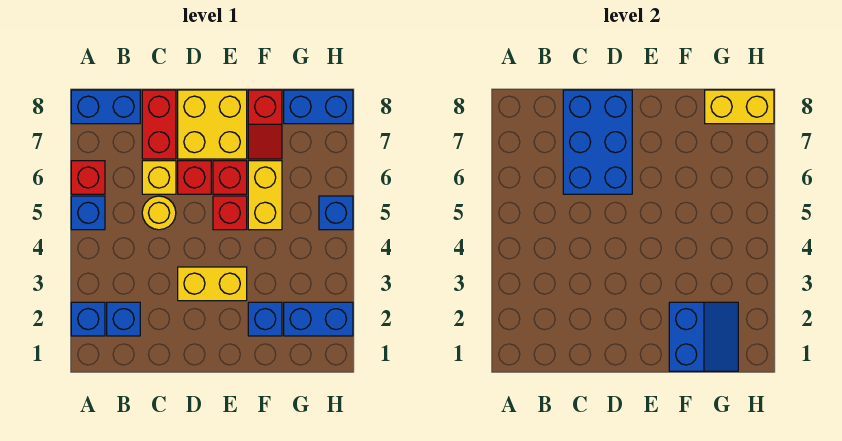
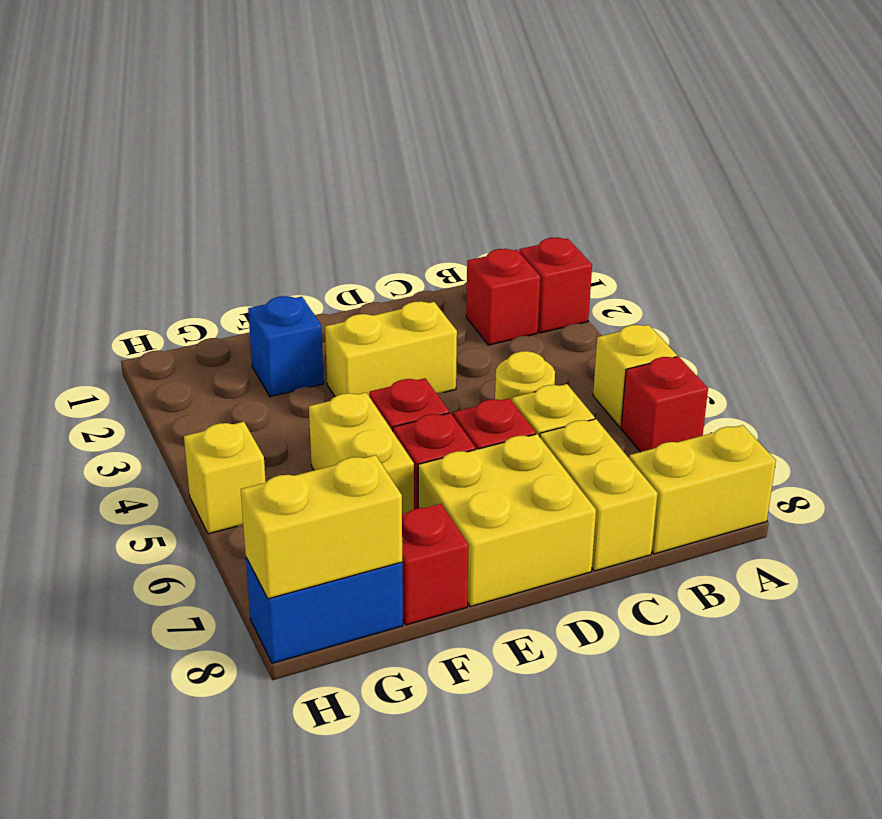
blue brick A2 level 1 -> red brick A2 level 1
blue brick A5 level 1 -> yellow brick A5 level 1
blue brick A8:B8 level 1 -> yellow brick A8:B8 level 1
blue brick B2 level 1 -> red brick B2 level 1
blue brick C6:D8 level 2 -> none
red brick C7:C8 level 1 -> yellow brick C7:C8 level 1
blue slope F1:G2 level 2 top F -> none
blue brick G2:H2 level 1 -> none
blue brick H5 level 1 -> yellow brick H5 level 1

